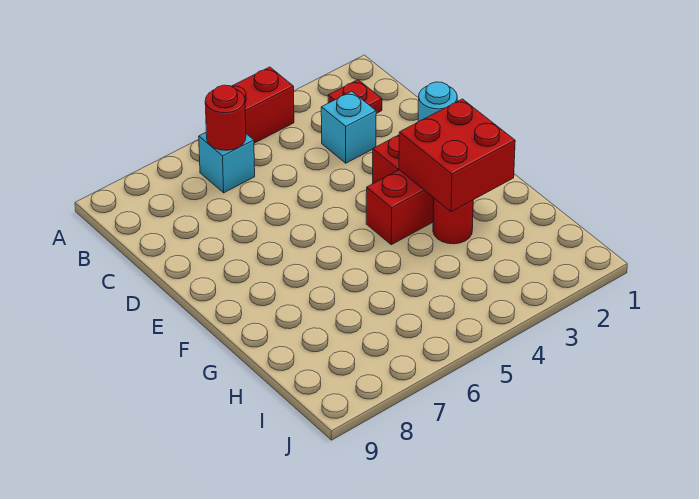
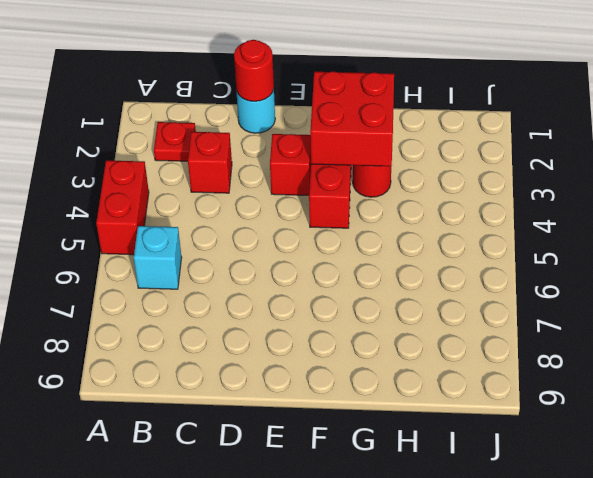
red round brick B6 level 2 -> red round brick D1 level 2
cyan brick C3 level 1 -> red brick C3 level 1

